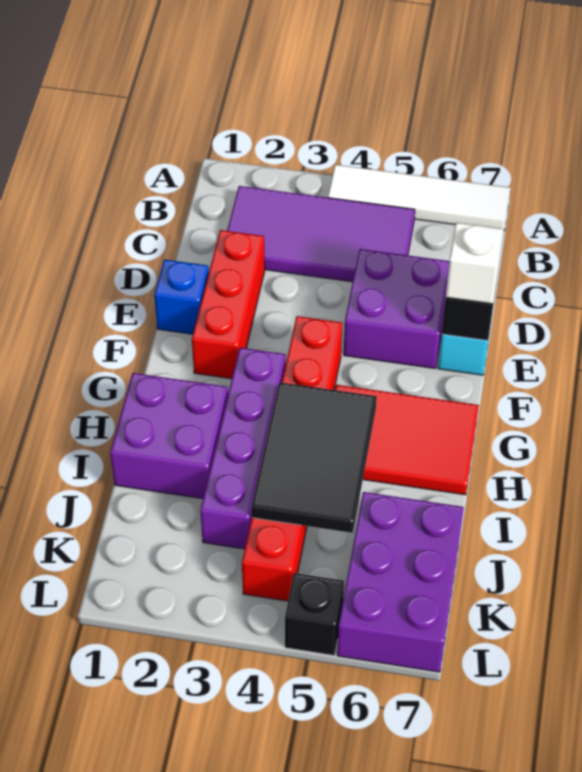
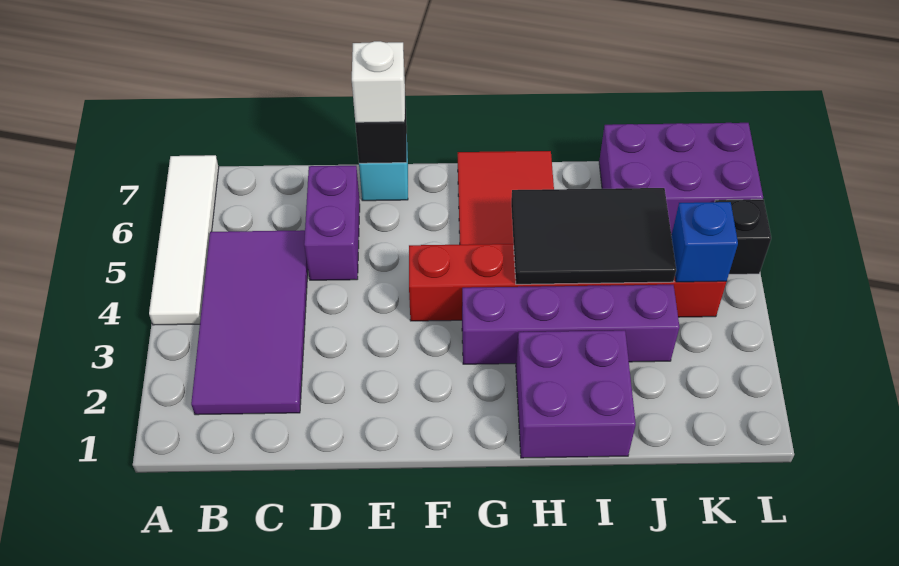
red brick D2:F2 level 1 -> none
purple brick D5:E6 level 1 -> purple brick D5:D6 level 1
blue brick E1 level 1 -> blue brick K4 level 2

